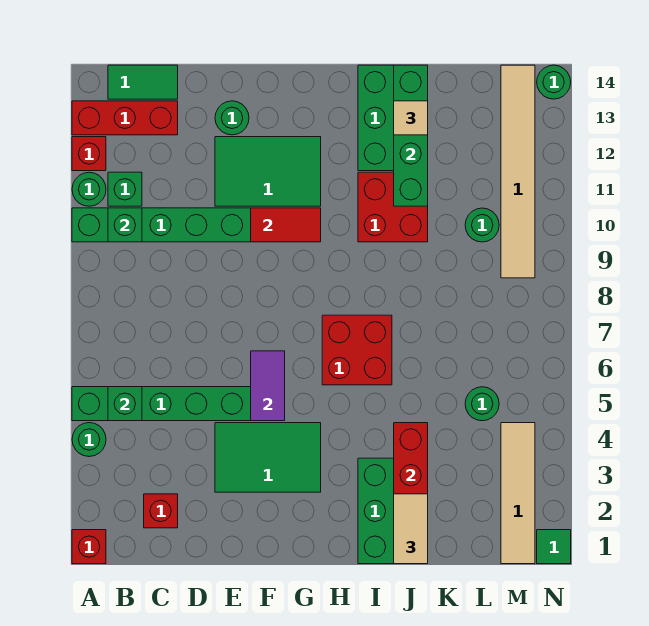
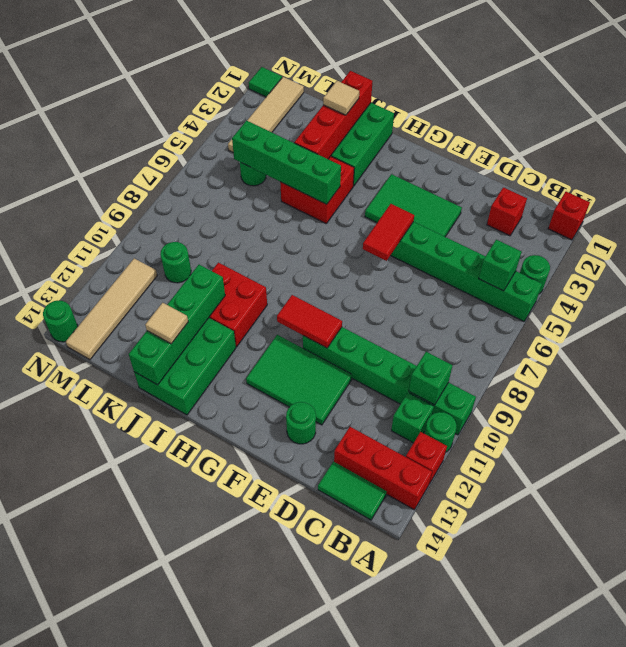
purple tile F5:F6 level 2 -> red tile F5:F6 level 2
red brick H6:I7 level 1 -> red brick I4:J5 level 1
none -> green brick I5:L5 level 2
tan tile J1:J2 level 3 -> tan tile J2 level 3
tan tile M9:M14 level 1 -> tan tile M11:M14 level 1

